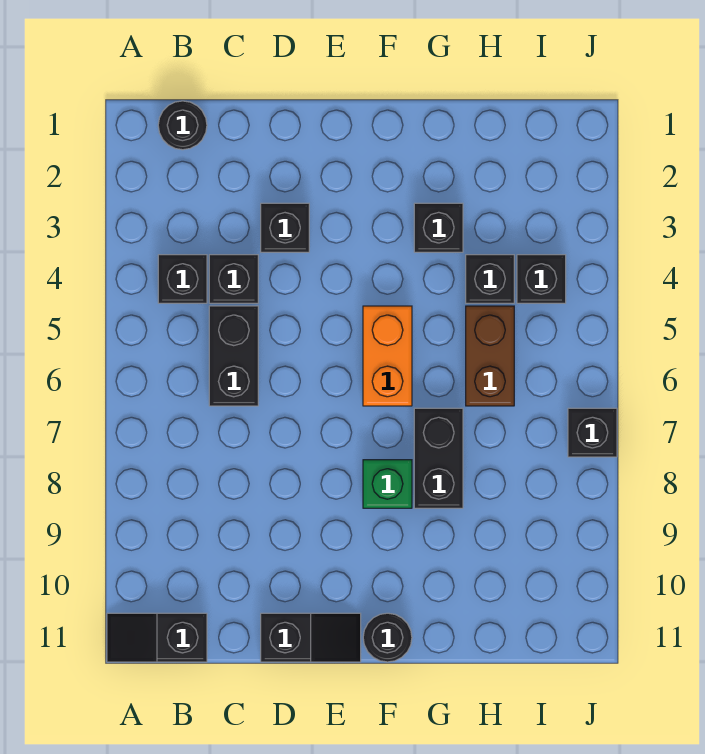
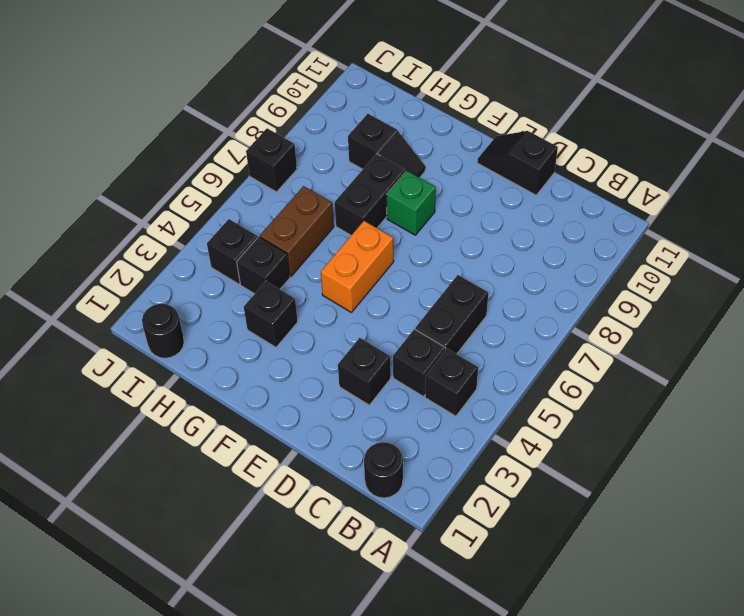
black slope A11:B11 level 1 top B -> black slope G9:H9 level 1 top H
black round brick F11 level 1 -> black round brick I1 level 1

